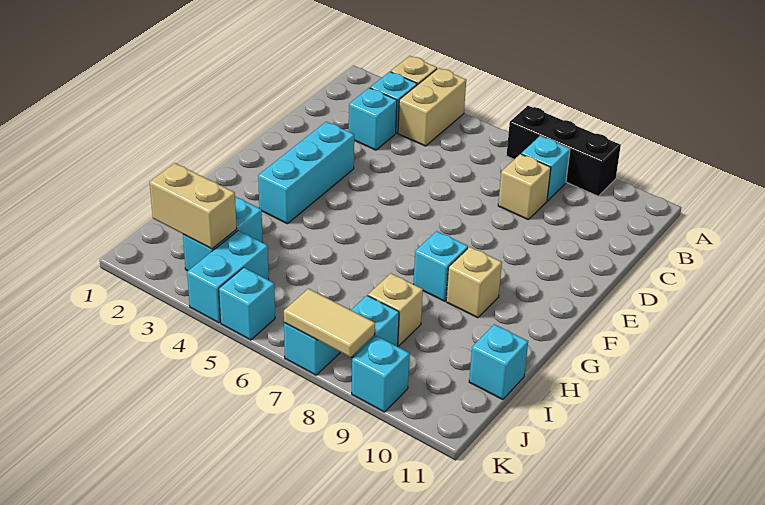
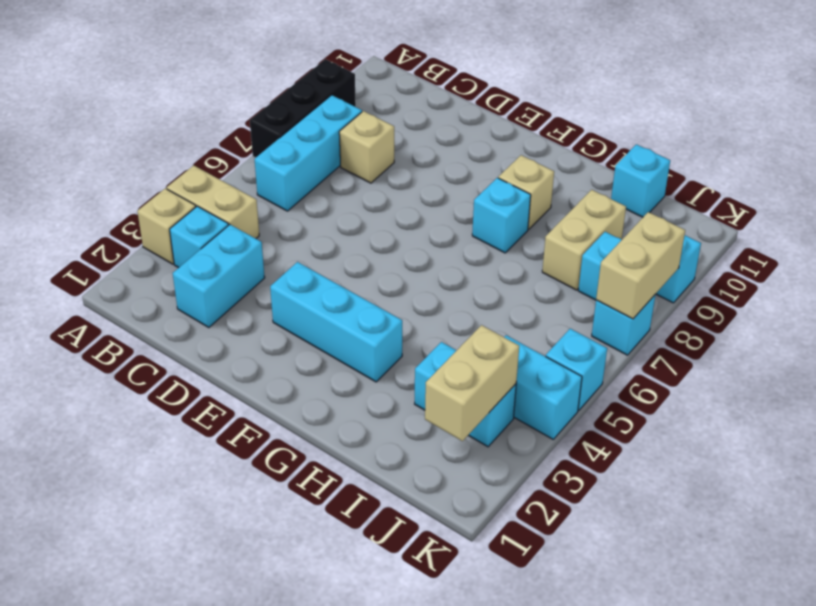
cyan brick B8 level 1 -> cyan brick B6:B8 level 1
cyan brick C3 level 1 -> cyan brick C2:C3 level 1
tan brick I8 level 1 -> tan brick I8:I9 level 1
tan tile K7:K8 level 2 -> tan brick K7:K8 level 2

